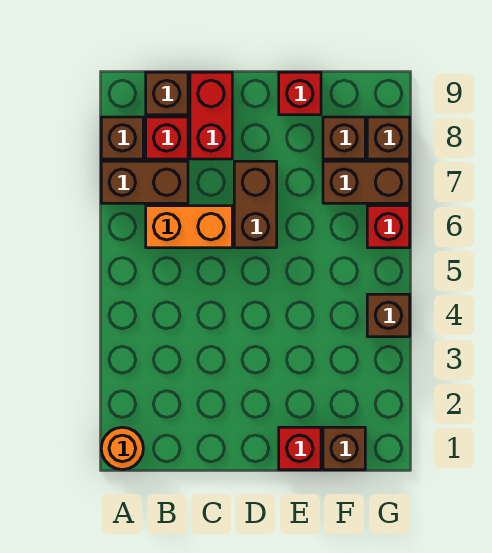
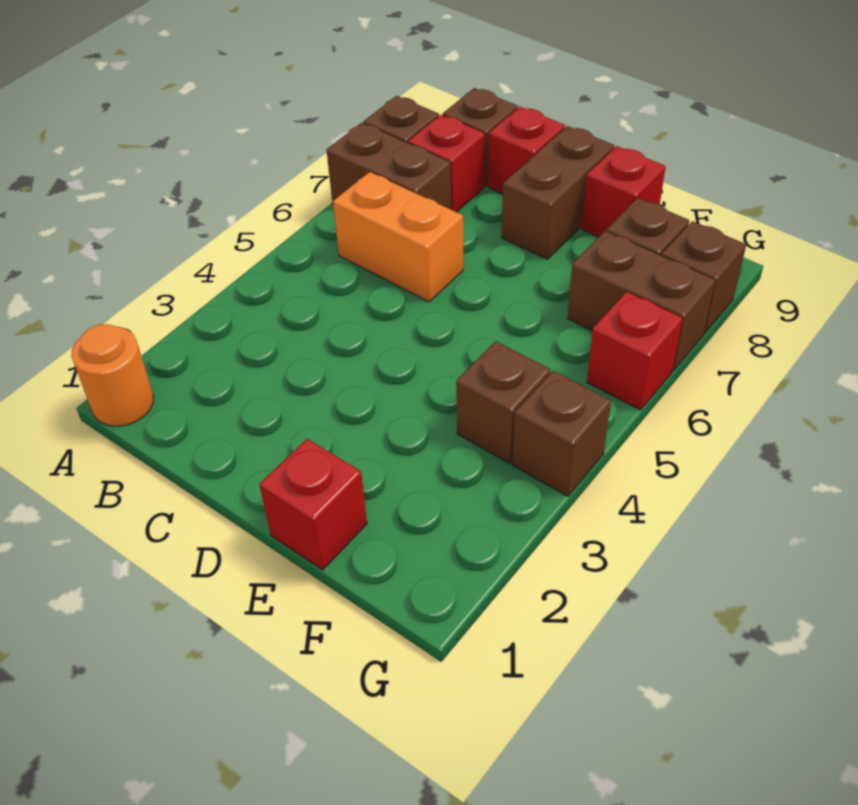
red brick C8:C9 level 1 -> red brick C9 level 1
brown brick D6:D7 level 1 -> brown brick D8:D9 level 1
brown brick F1 level 1 -> brown brick F4 level 1

